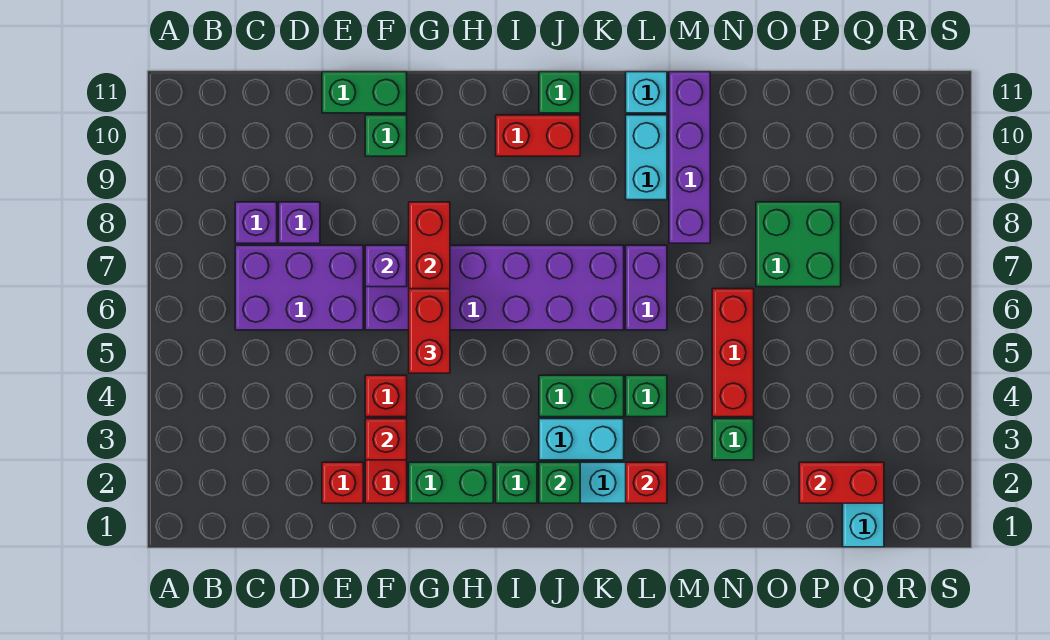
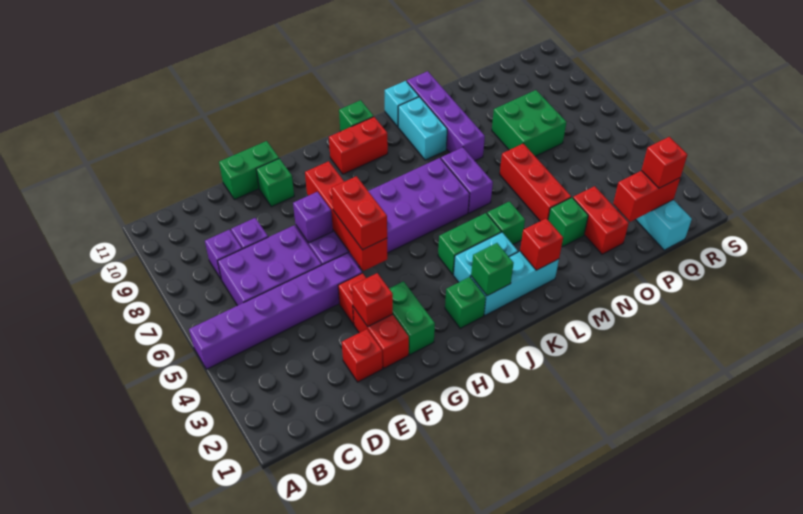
none -> purple brick A5:F5 level 1
green brick G2:H2 level 1 -> green brick G2:G3 level 1
none -> red brick O2:O3 level 1
none -> red brick Q2 level 3

